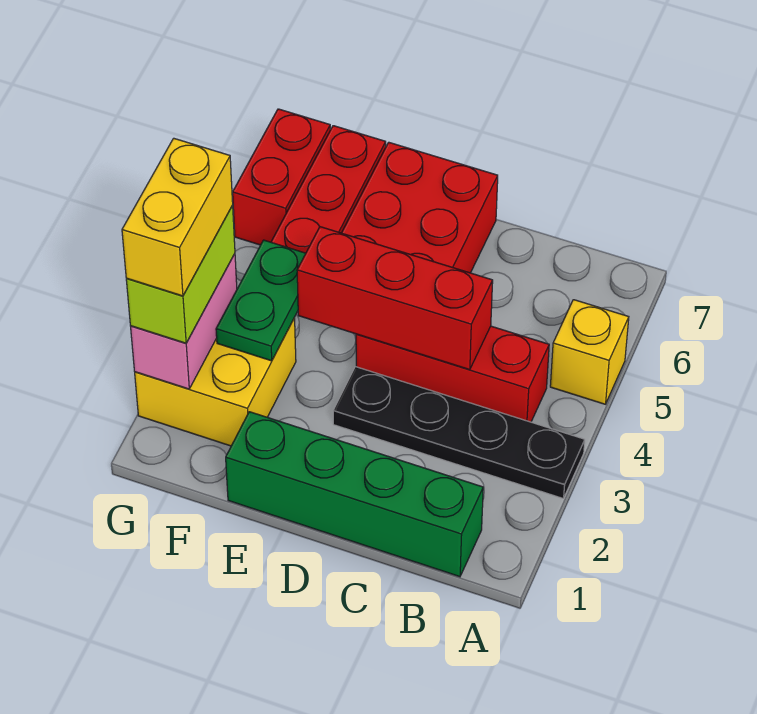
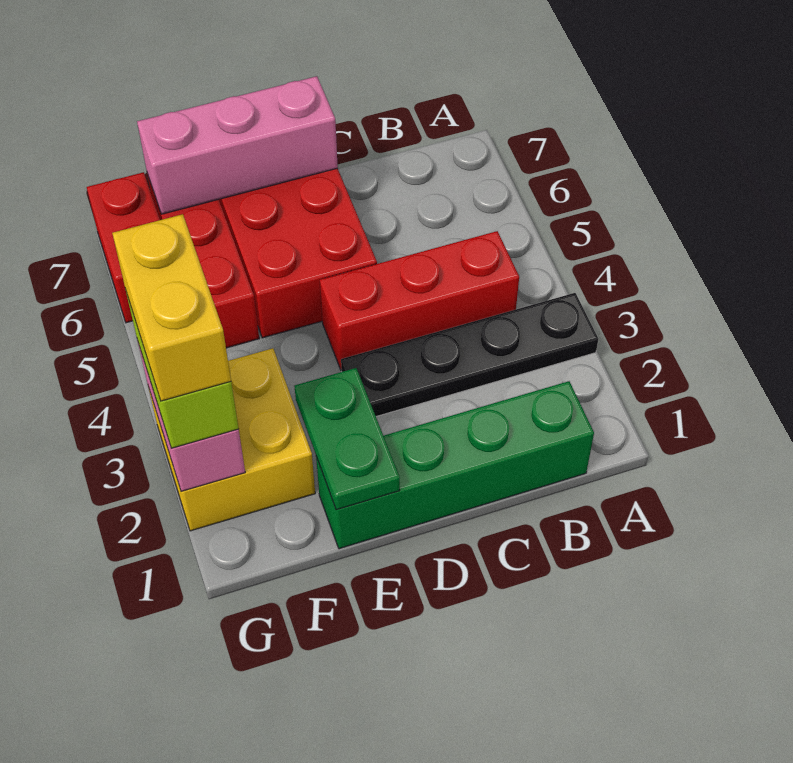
yellow brick A5 level 1 -> none
red brick C4:E4 level 2 -> none
none -> pink brick D7:F7 level 2
green plate F3:F4 level 2 -> green plate E1:E2 level 2

